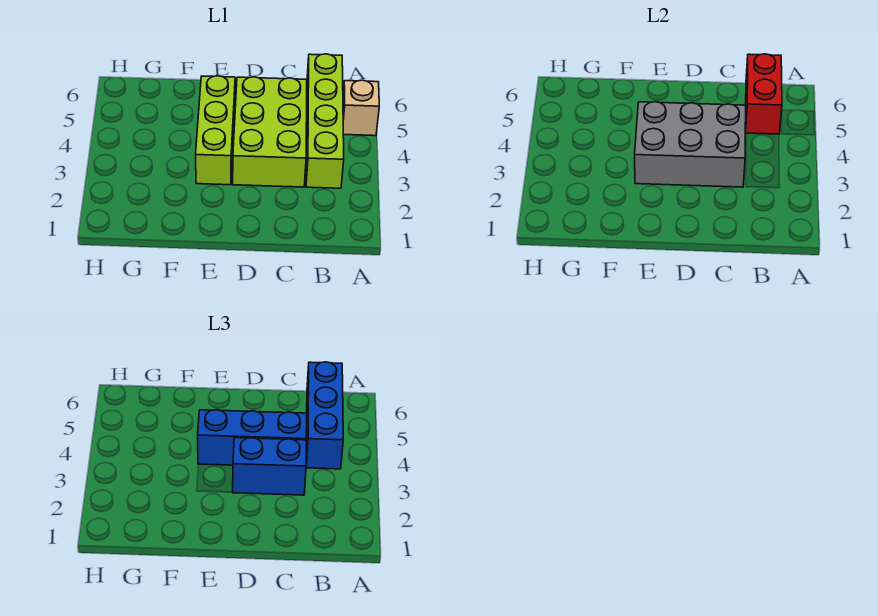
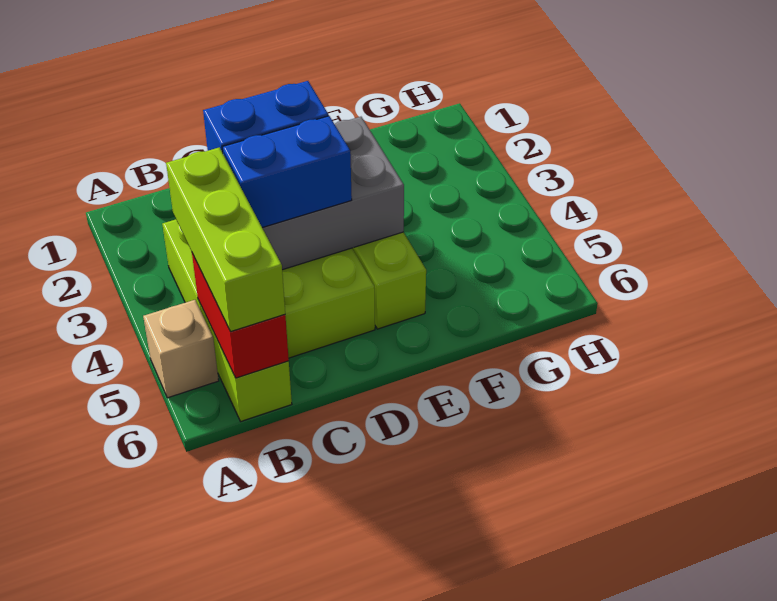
blue brick B4:B6 level 3 -> lime brick B4:B6 level 3
blue brick C4:E4 level 3 -> blue brick C4:D4 level 3

